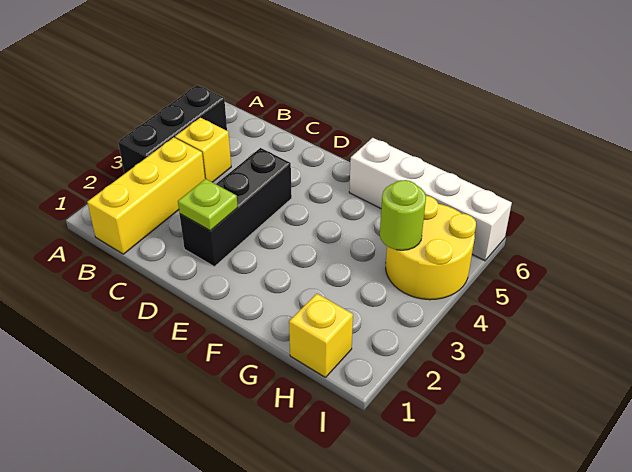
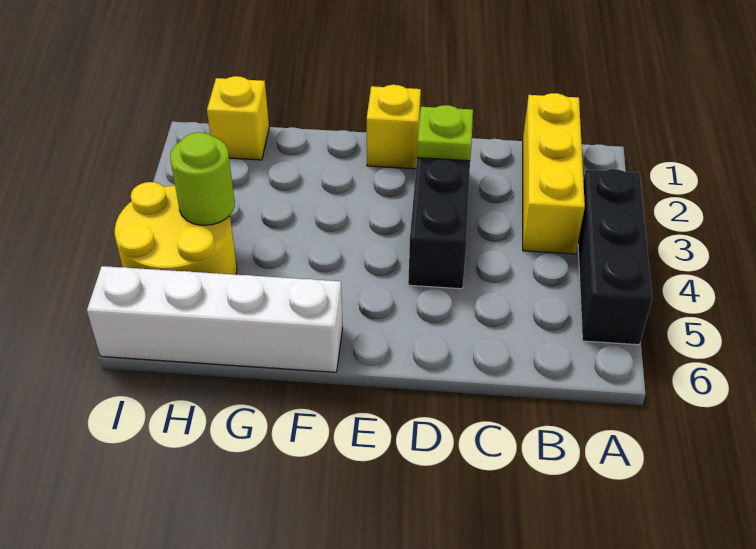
yellow brick B4 level 1 -> yellow brick E1 level 1

